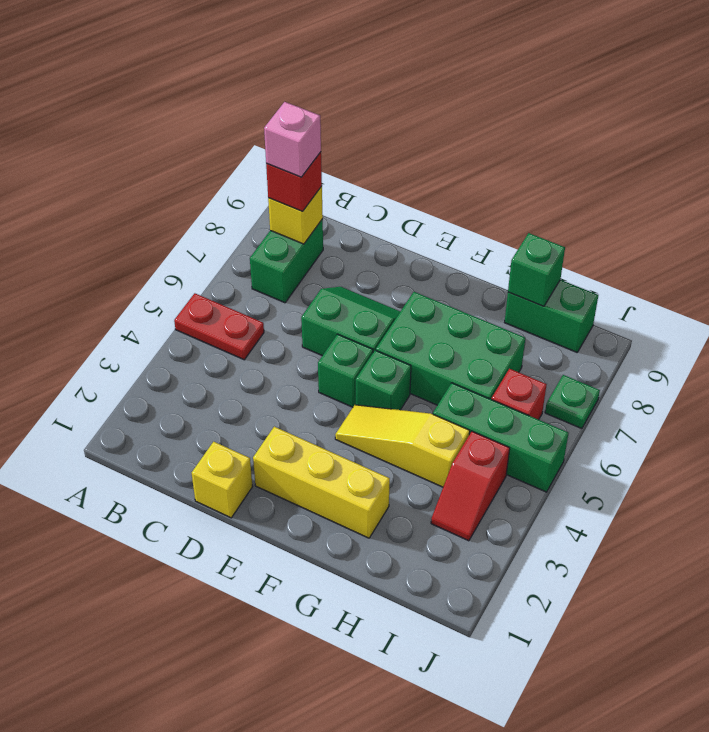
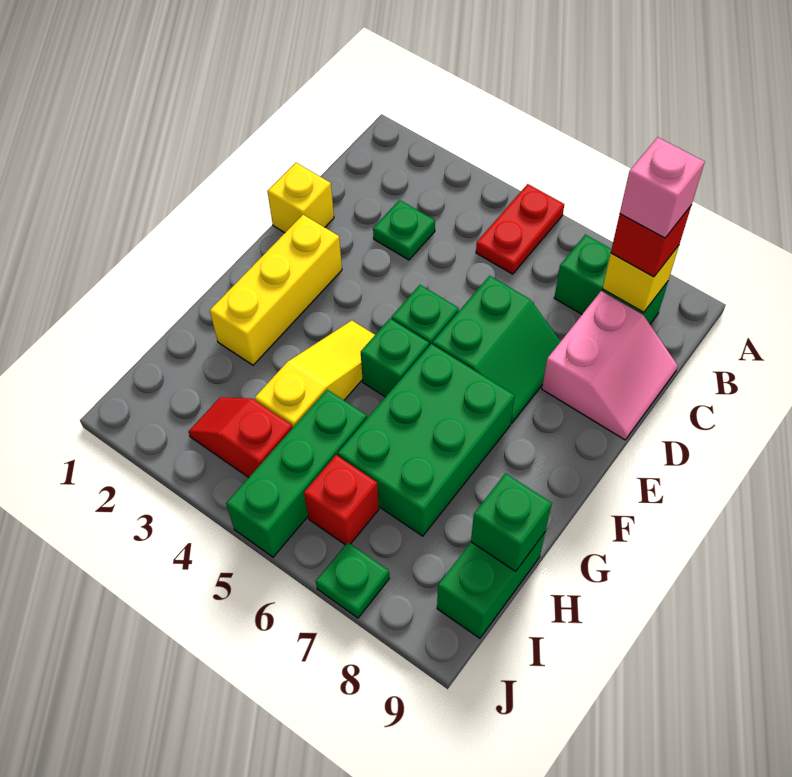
none -> green plate C3 level 1
none -> pink slope C8:D9 level 1 top 8

